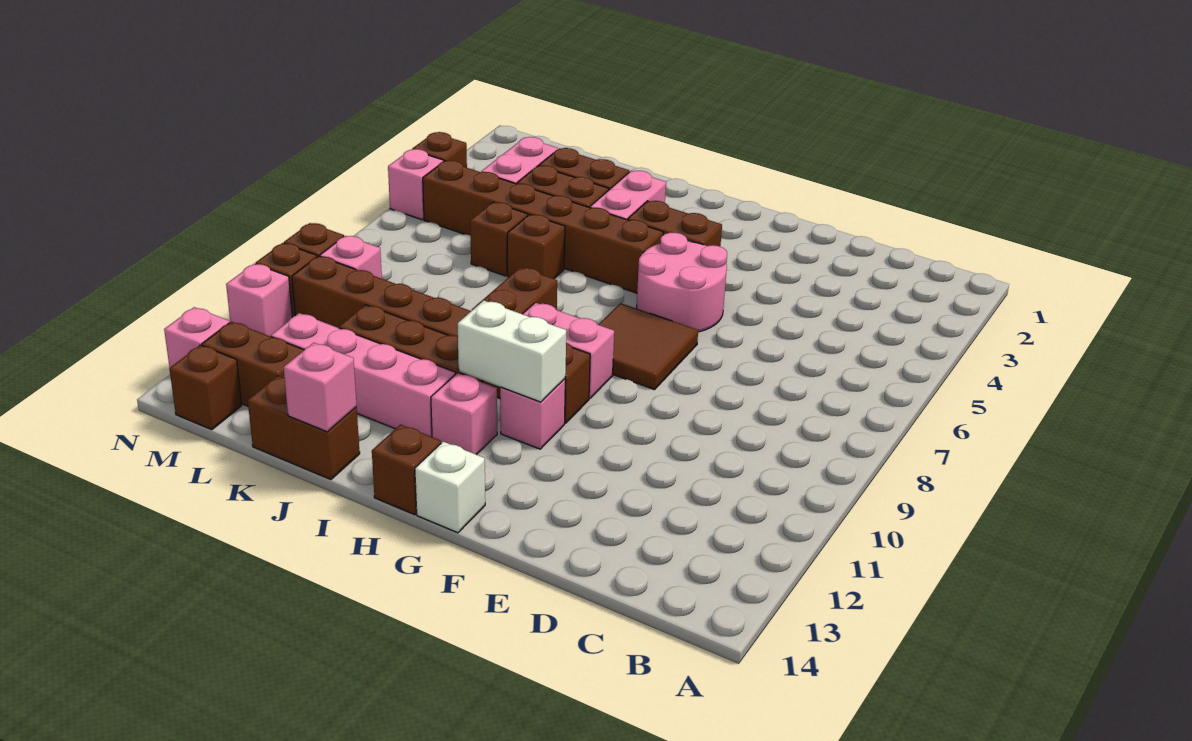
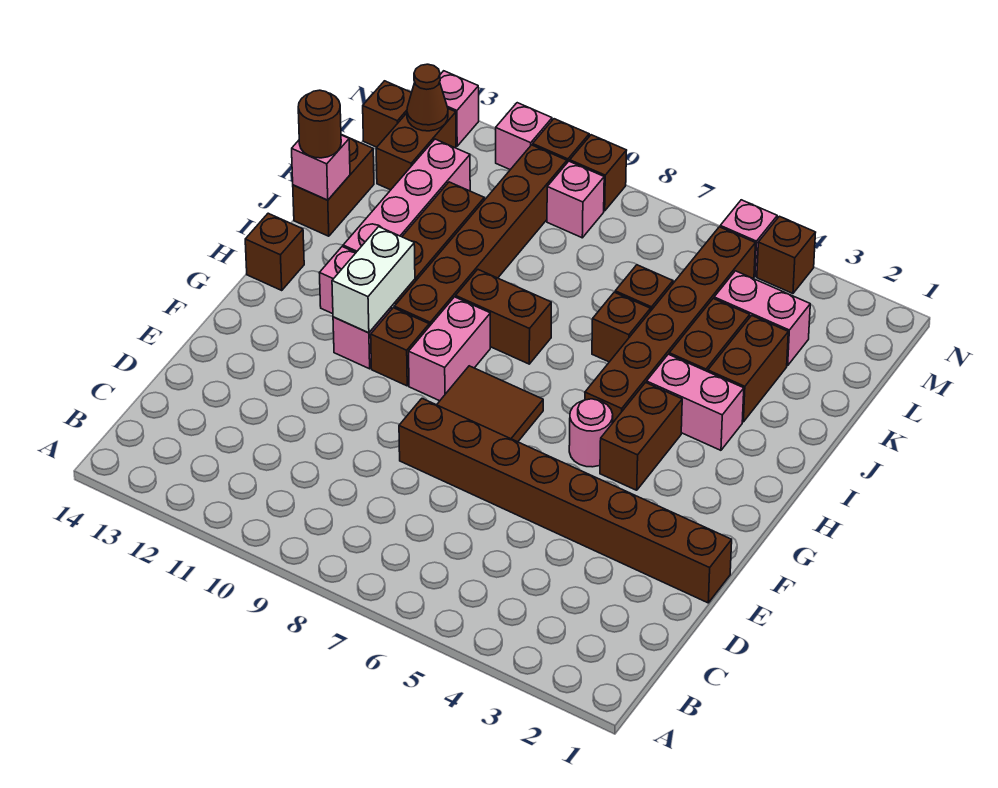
none -> brown brick E1:E8 level 1
pink round brick F5:G6 level 1 -> pink round brick G5 level 1
white brick G14 level 1 -> none
none -> brown round brick J14 level 3
none -> brown cone M13 level 2

